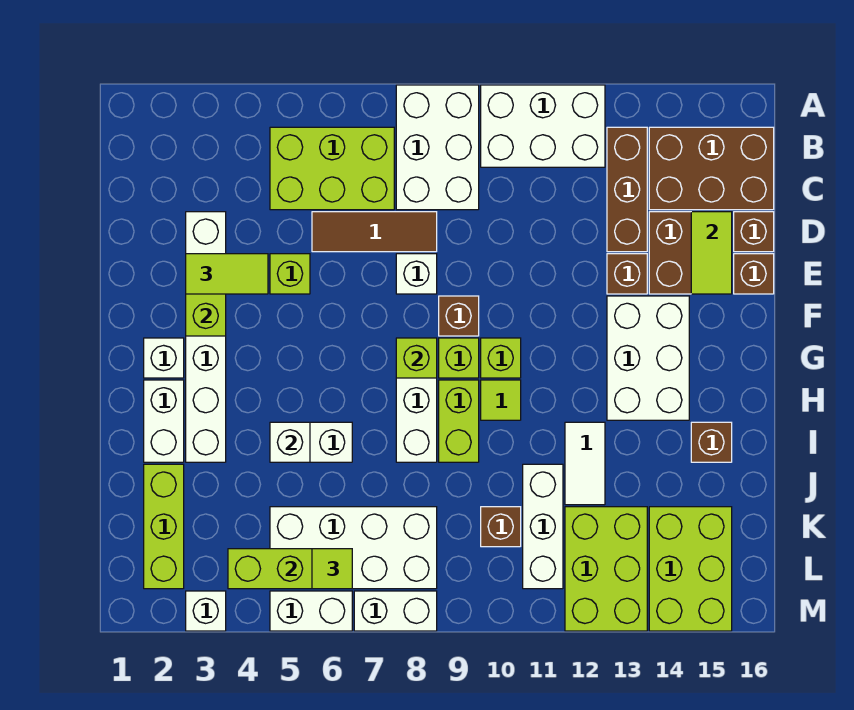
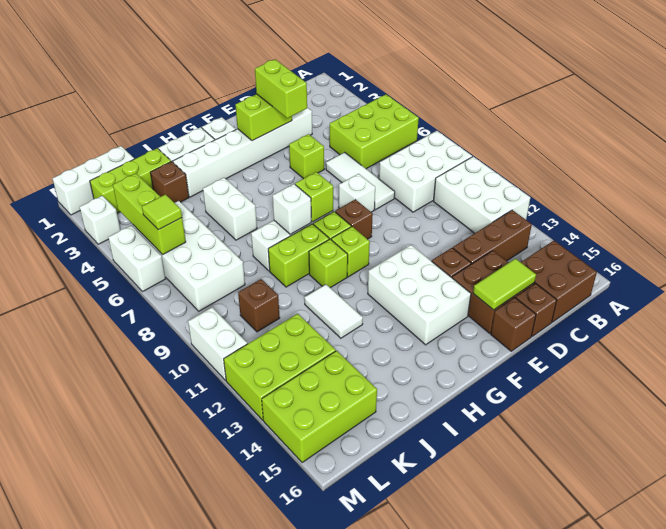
lime brick B5:C7 level 1 -> lime brick A5:C6 level 1
brown brick B14:C16 level 1 -> brown brick B15:C16 level 1
brown tile D6:D8 level 1 -> white tile D6:D8 level 1
lime tile E3:E4 level 3 -> lime brick E3:E4 level 3
white brick F13:H14 level 1 -> white brick F12:G14 level 1
lime tile H10 level 1 -> lime brick H10 level 1
white brick I5 level 2 -> white brick H8 level 2
white tile I12:J12 level 1 -> white tile I11:I12 level 1
brown brick I15 level 1 -> brown brick J3 level 1
white brick J11:L11 level 1 -> white brick K1:M1 level 1
white brick M7:M8 level 1 -> white brick M10:M11 level 1

